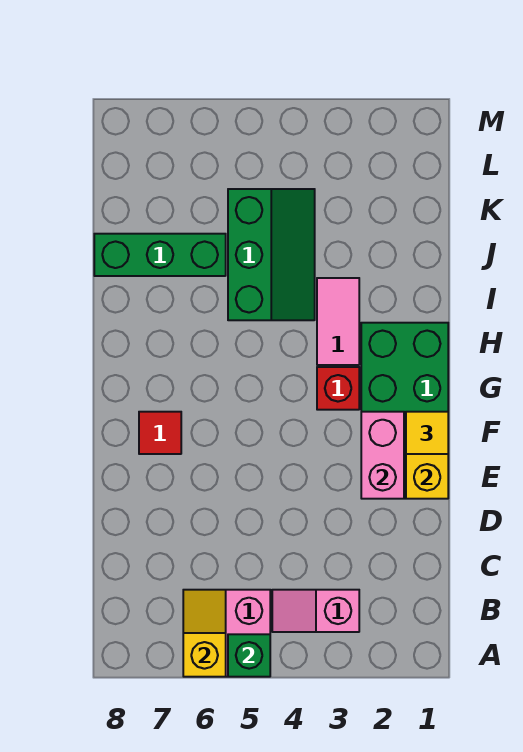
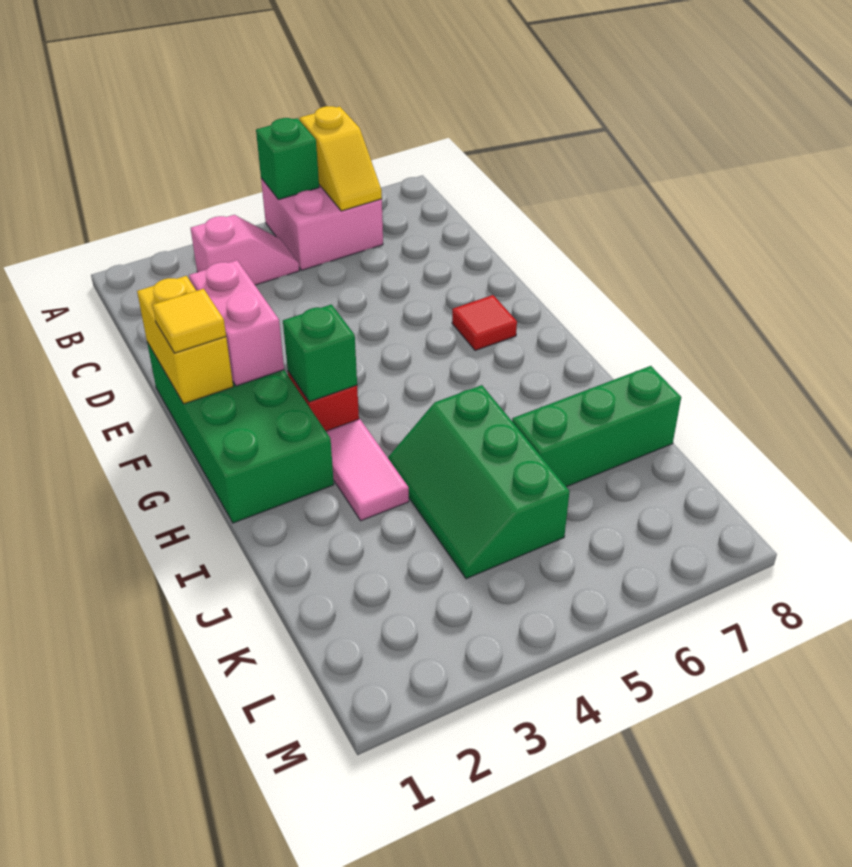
none -> green brick G3 level 2

